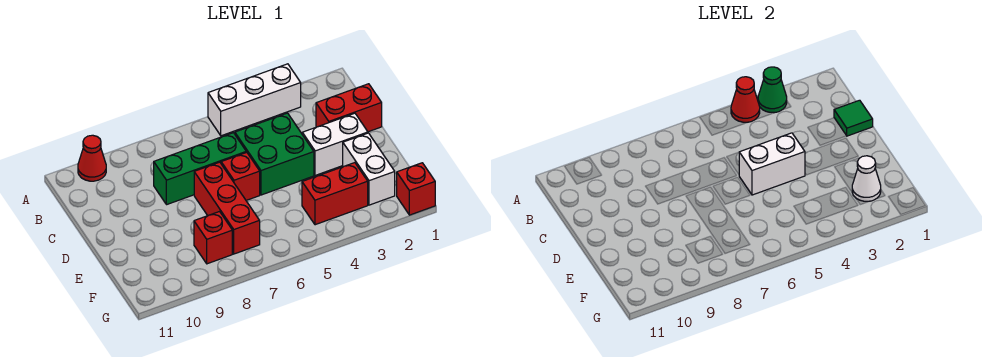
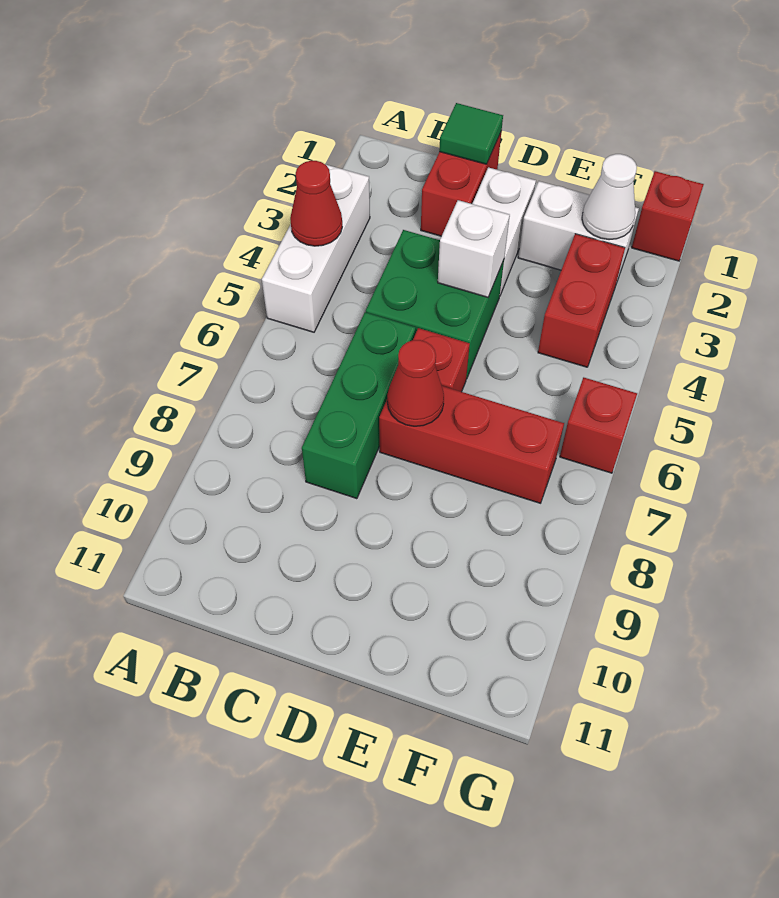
green cone A3 level 2 -> none
red cone A10 level 1 -> red cone D7 level 2
white brick D4:D5 level 2 -> white brick D4 level 2
red brick F8 level 1 -> red brick G6 level 1

